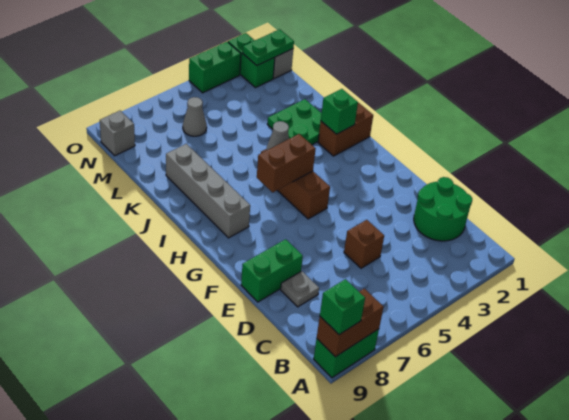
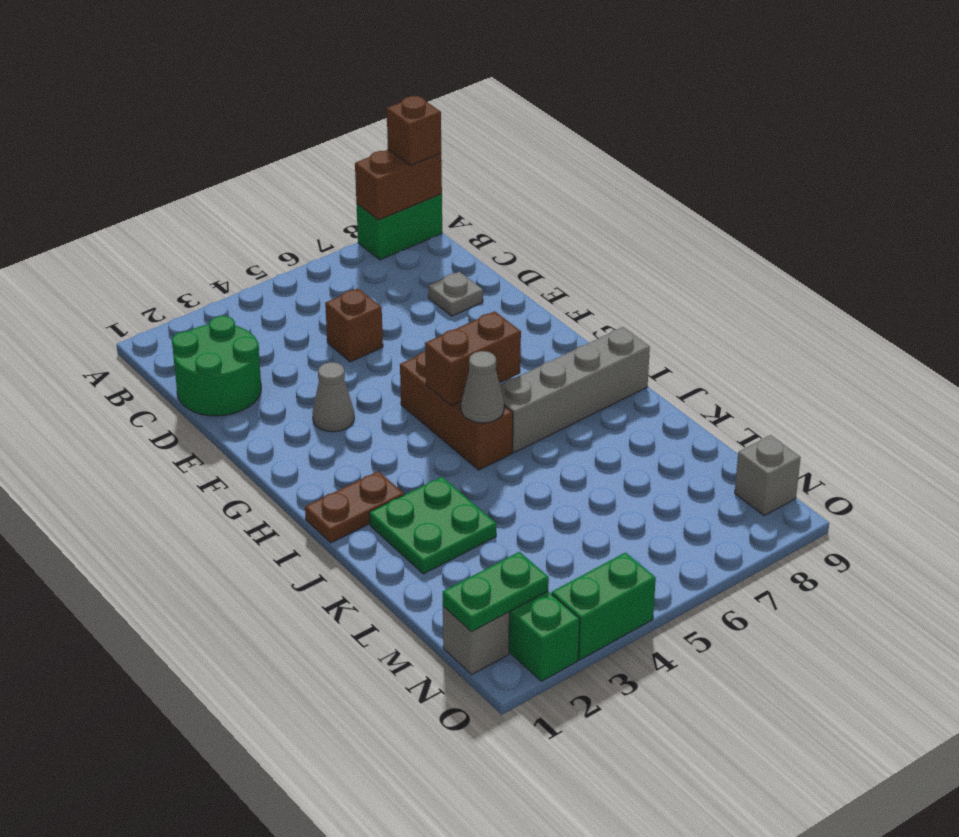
green brick A9 level 3 -> brown brick A9 level 3
green brick E8:E9 level 1 -> none
grey brick H8:K8 level 1 -> grey brick I6:I9 level 1
brown brick I1:I2 level 1 -> brown plate I1:I2 level 1
green brick I2 level 2 -> none
grey cone M6 level 1 -> grey cone F3 level 1

